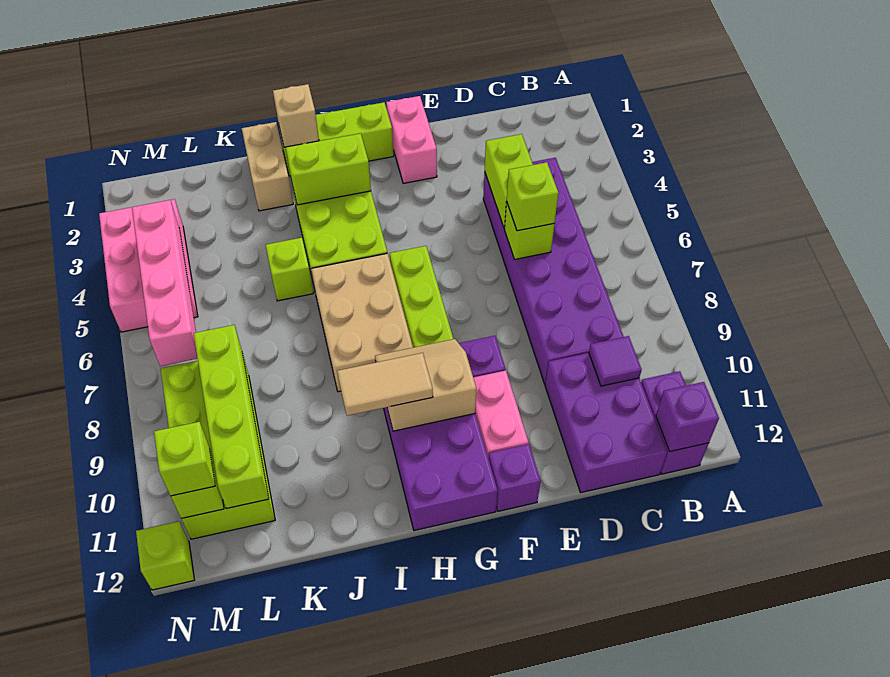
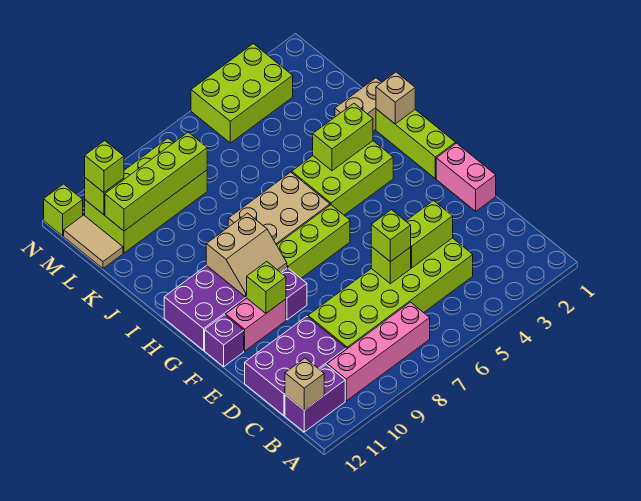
purple brick B12 level 2 -> tan brick B12 level 2
purple brick C4:D9 level 1 -> lime brick C4:D9 level 1
purple tile C10 level 2 -> none
pink brick F1:F2 level 1 -> pink brick E1:F1 level 1
tan slope G9:H10 level 2 top 10 -> tan slope G9:H10 level 2 top H
lime brick H3:I3 level 2 -> lime brick I3:I4 level 2
tan tile H10:I10 level 3 -> tan tile L12:M12 level 1
lime brick J5 level 1 -> lime brick F10 level 2
pink brick M3:N5 level 1 -> lime brick M3:N5 level 1
pink brick M4:M7 level 2 -> pink brick B7:B10 level 1

